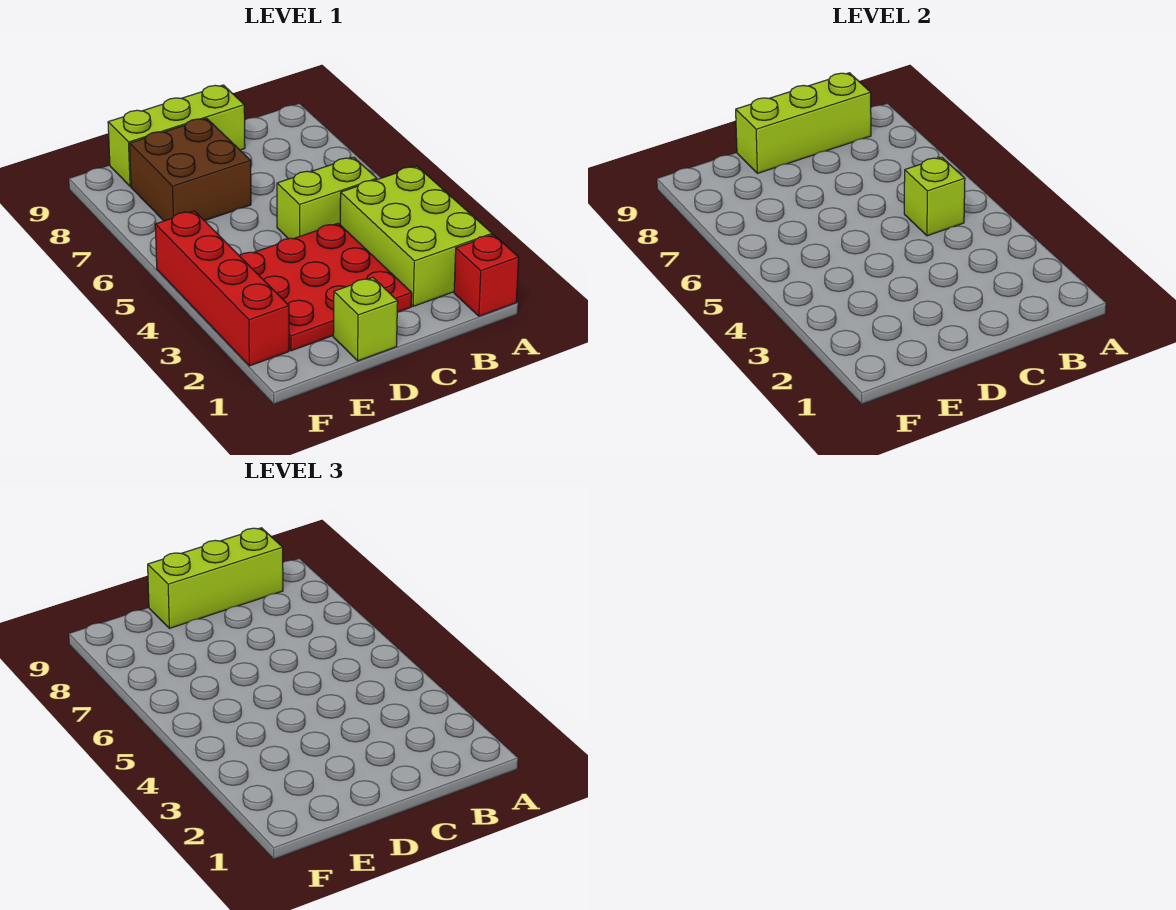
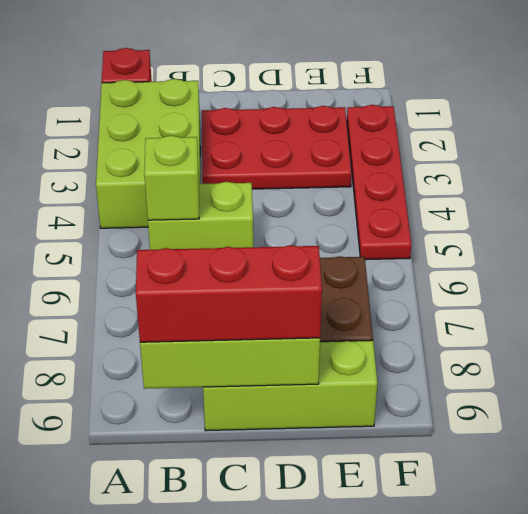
lime brick B9:D9 level 3 -> red brick B9:D9 level 3
red plate C2:E4 level 1 -> red plate C2:E3 level 1
lime brick D1 level 1 -> none
red brick F2:F5 level 1 -> red plate F2:F5 level 1

